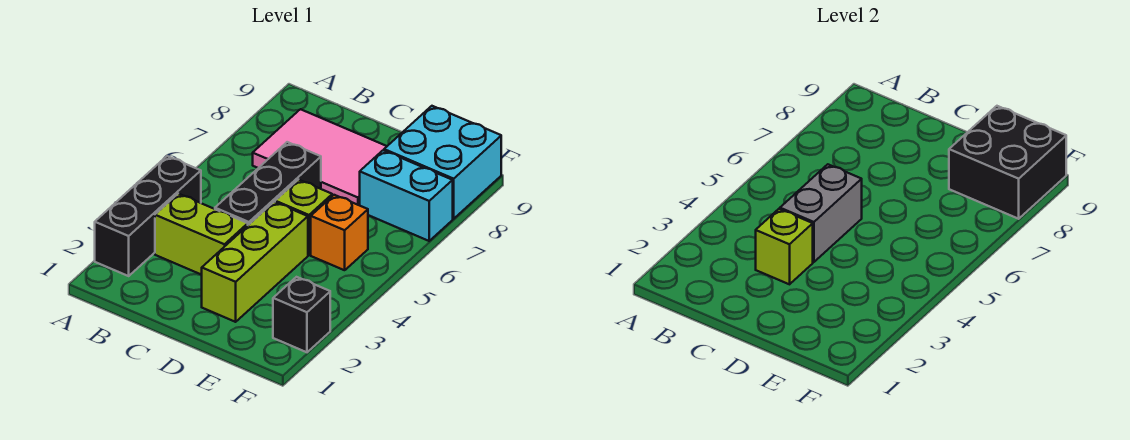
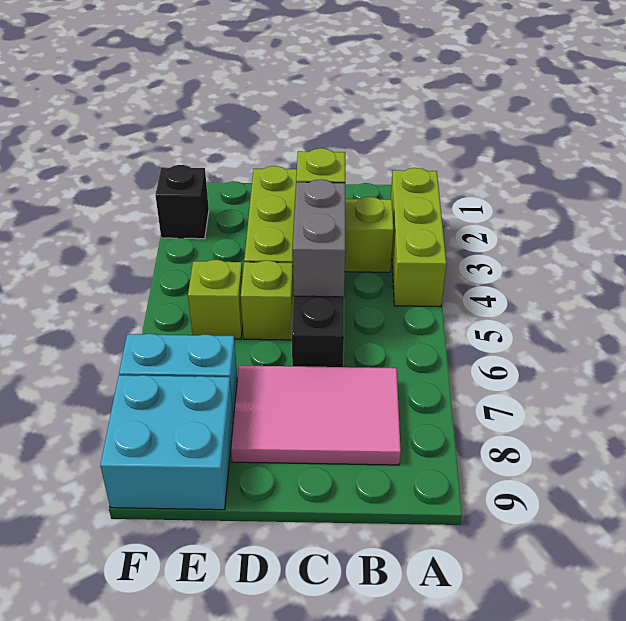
black brick A2:A4 level 1 -> lime brick A2:A4 level 1
orange brick E5 level 1 -> lime brick E5 level 1
black brick E8:F9 level 2 -> none

